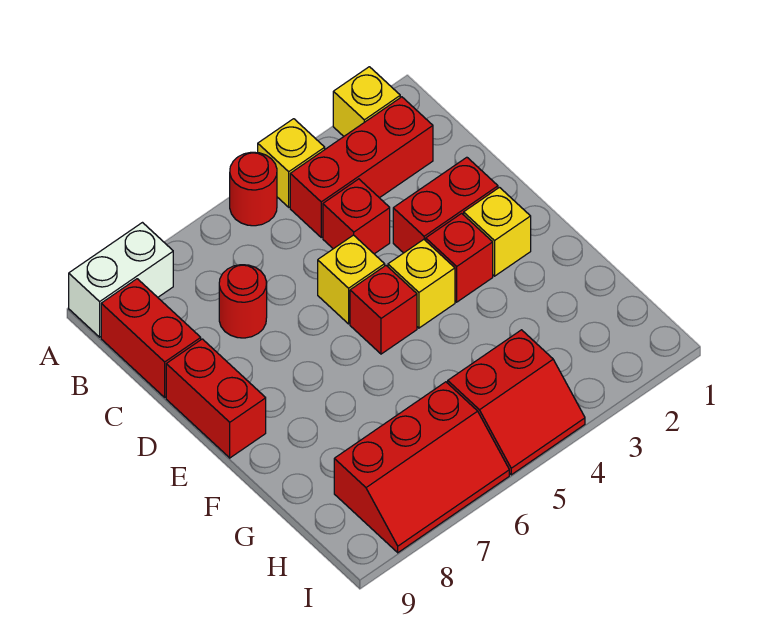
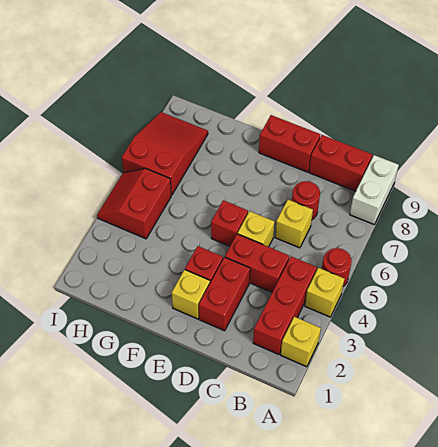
red brick C4 level 1 -> red brick C4:D4 level 1
yellow brick E4 level 1 -> yellow brick C6 level 1
red slope H6:I8 level 1 top H -> red slope H6:I8 level 1 top 6

